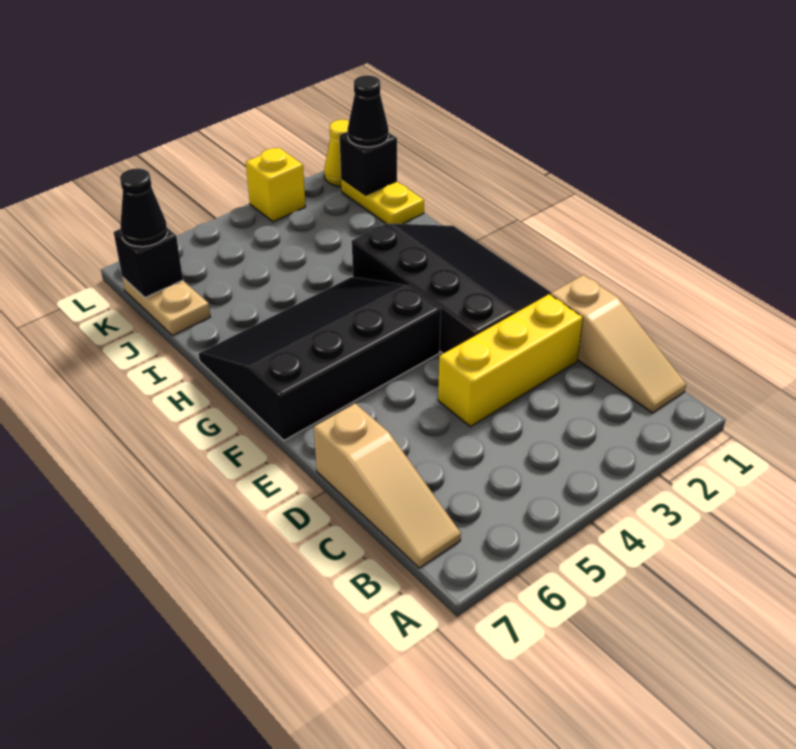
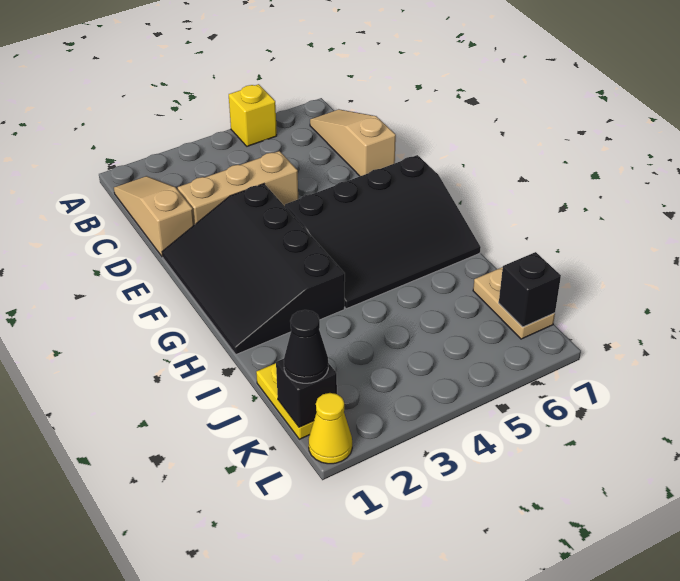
yellow brick D2:D4 level 1 -> tan brick D2:D4 level 1
black cone K7 level 3 -> none
yellow brick L3 level 1 -> yellow brick A5 level 1

